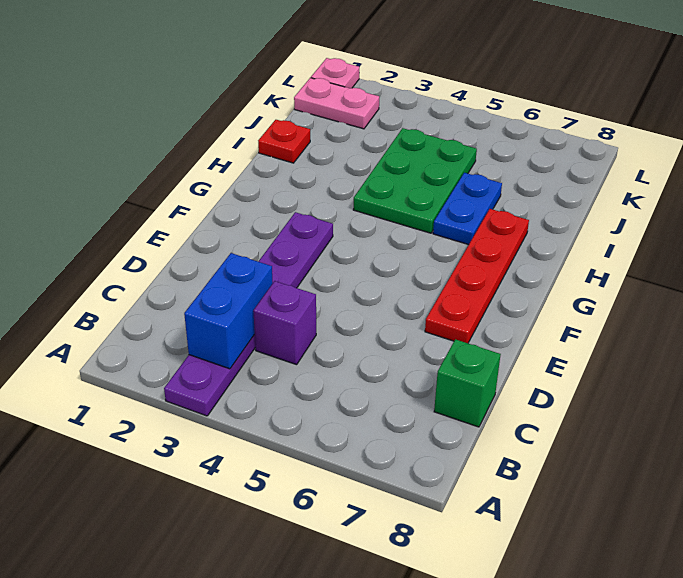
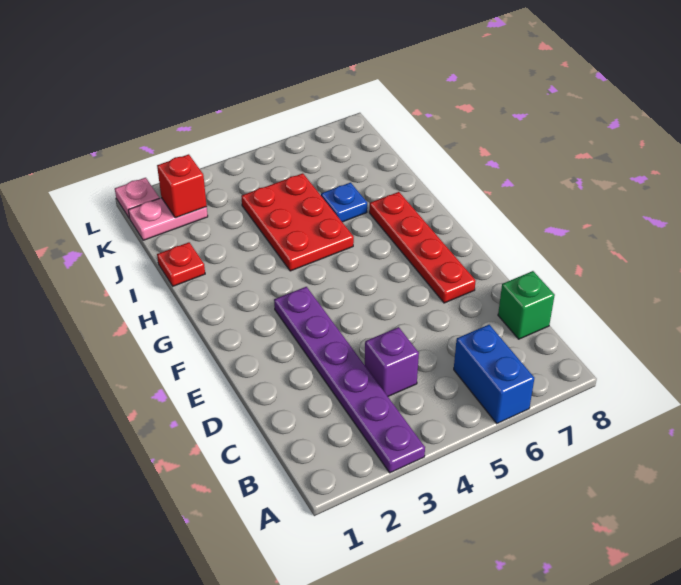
blue brick B3:C3 level 2 -> blue brick A6:B6 level 1
green plate H4:J5 level 1 -> red plate H4:J5 level 1
blue plate H6:I6 level 1 -> blue plate I6 level 1
none -> red brick K2 level 2

